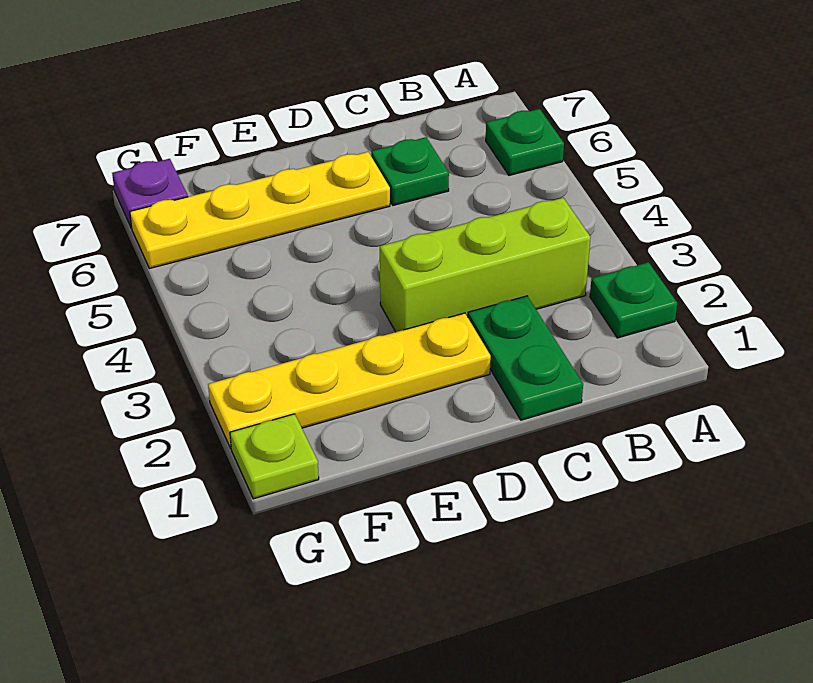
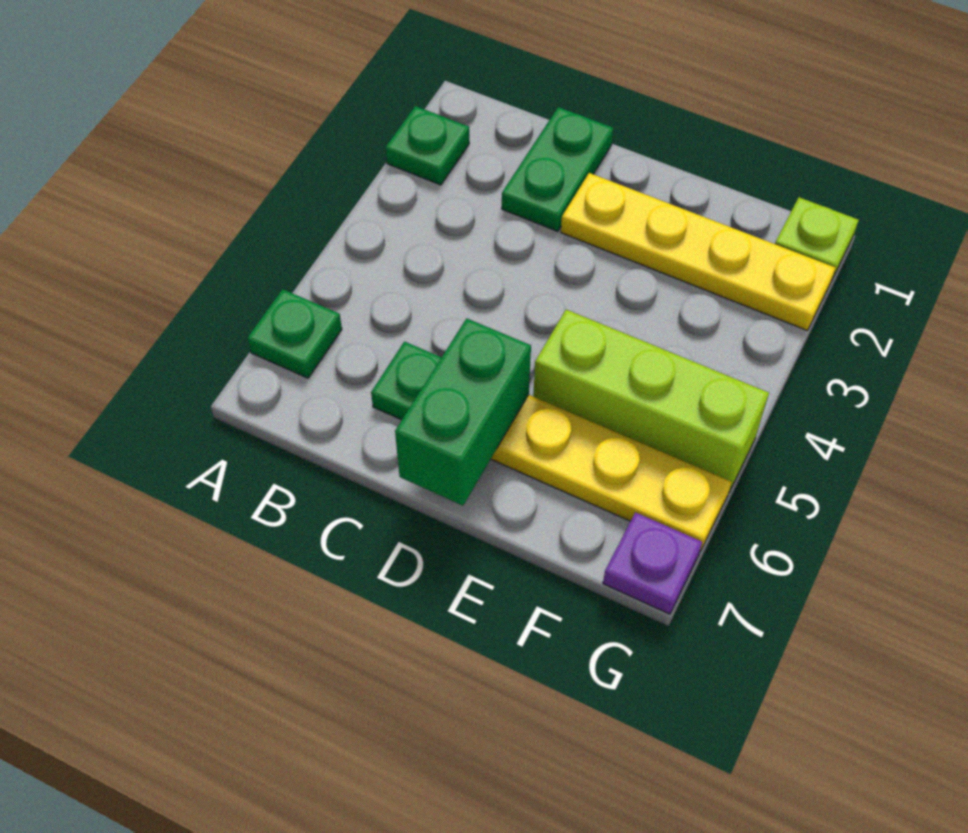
lime brick B3:D3 level 1 -> lime brick E5:G5 level 1
none -> green brick D6:D7 level 2

